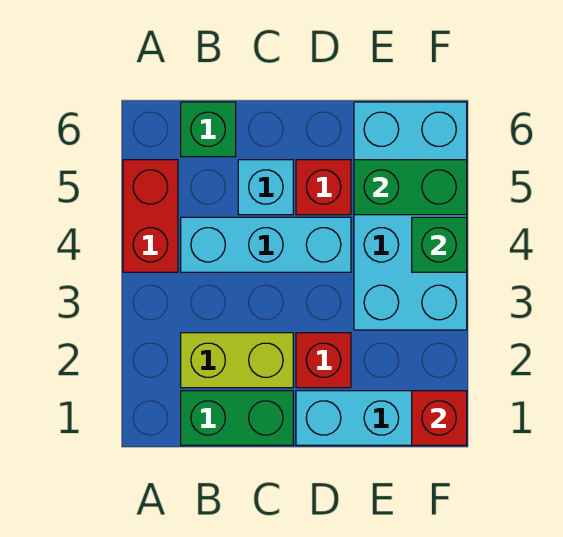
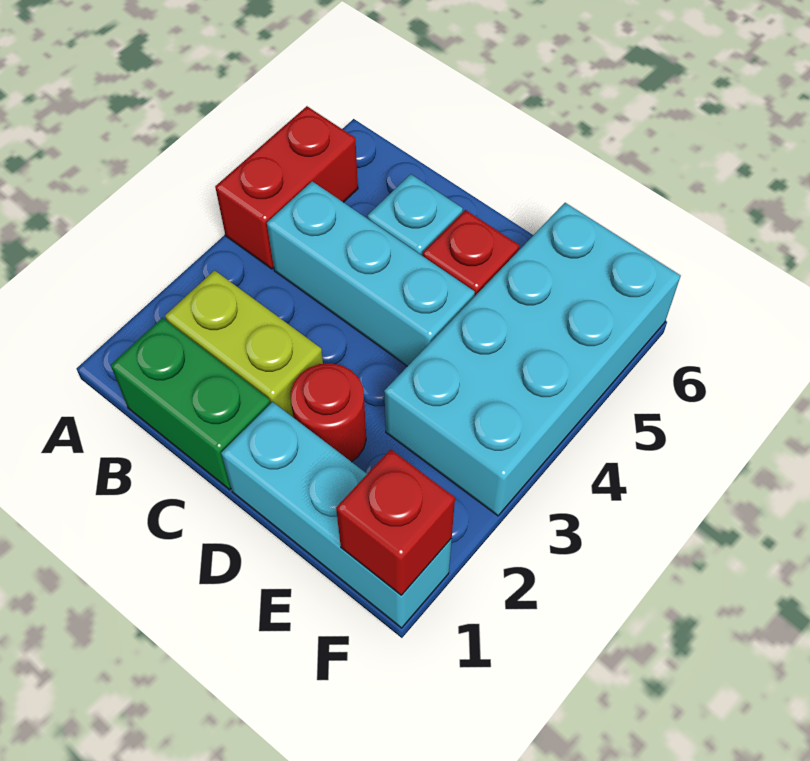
green brick B6 level 1 -> none
red brick D2 level 1 -> red round brick D2 level 1
green brick E5:F5 level 2 -> none
green brick F4 level 2 -> none

